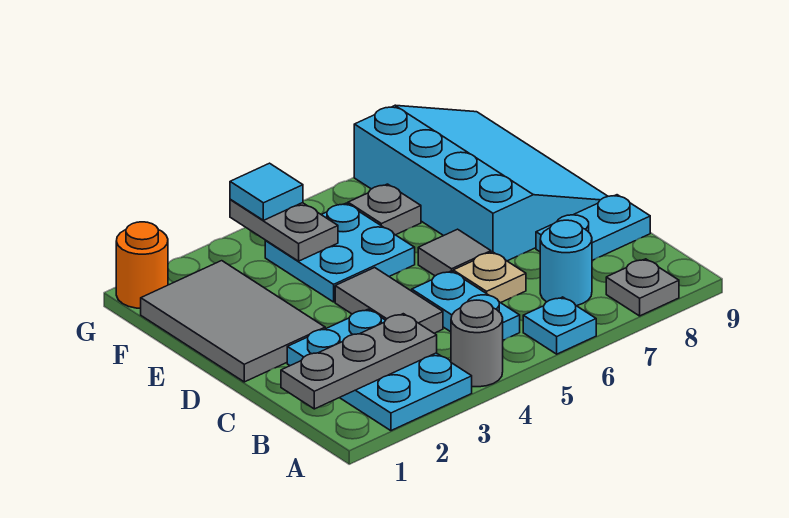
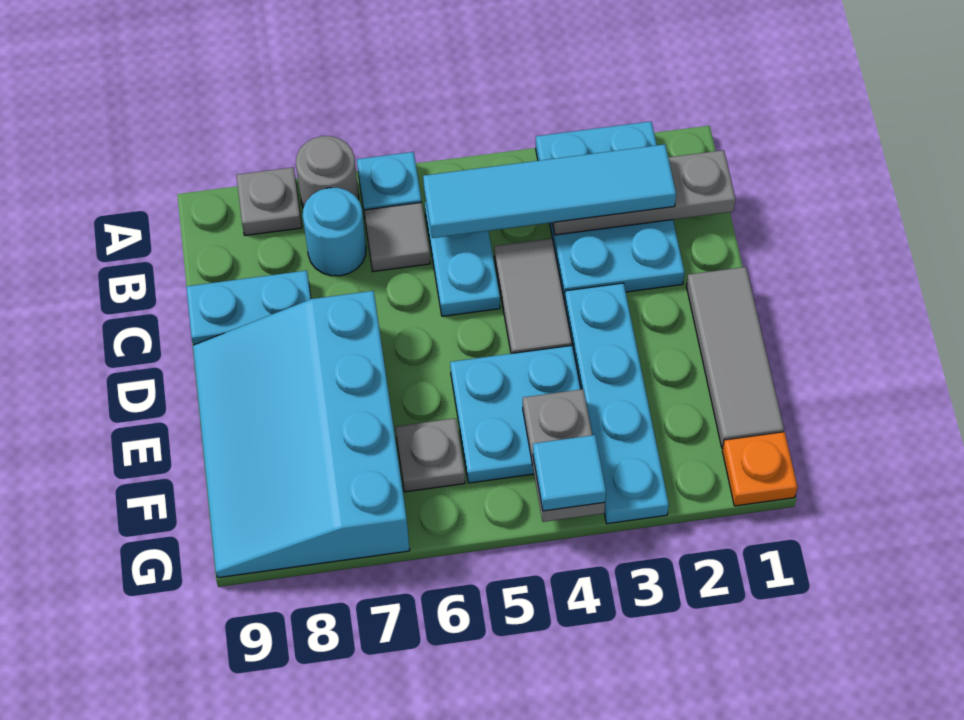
grey round brick A4 level 1 -> grey round brick A7 level 1
none -> cyan tile B2:B5 level 3
tan plate C6 level 1 -> none
grey tile D1:F2 level 1 -> grey tile D1:F1 level 1
none -> cyan plate D3:G3 level 1
grey tile D6 level 1 -> grey tile B6 level 1
orange round brick G1 level 1 -> orange plate G1 level 1

